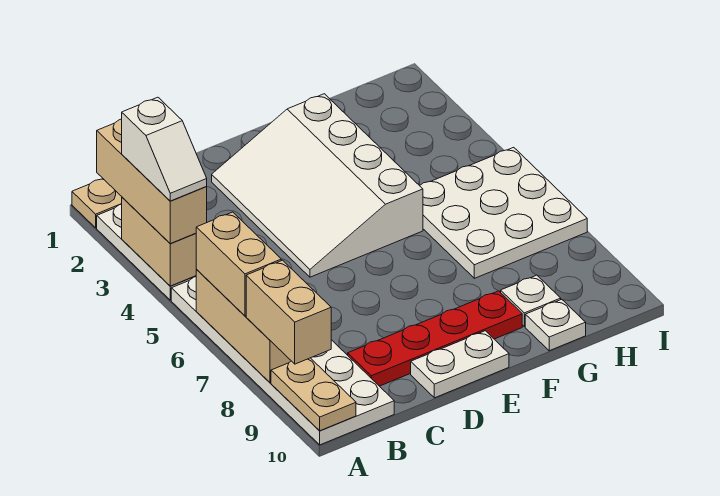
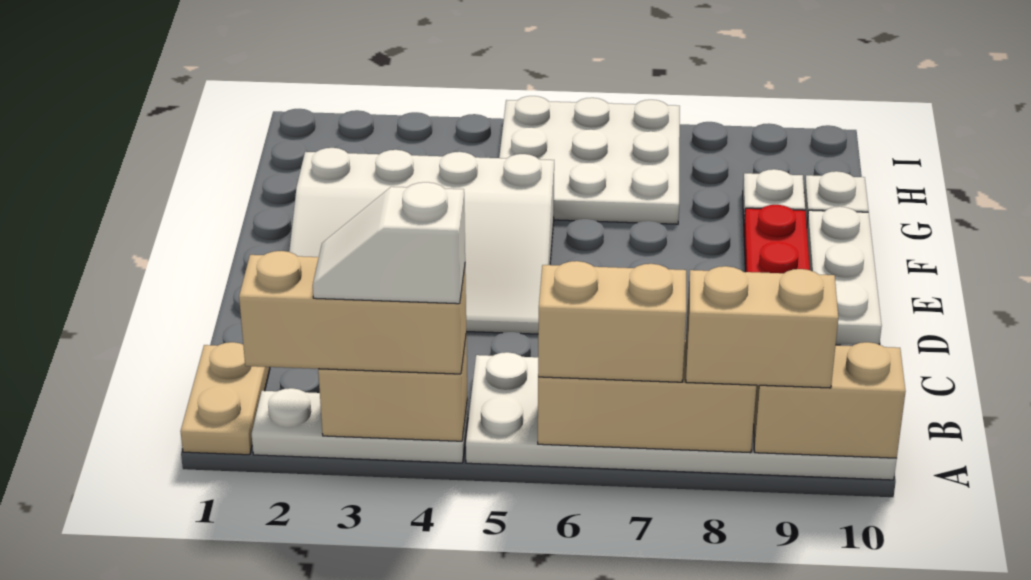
white slope A3:A4 level 4 top 3 -> white slope A3:A4 level 4 top 4
tan plate A9:A10 level 2 -> tan brick A9:A10 level 2
white plate D10:E10 level 1 -> white plate D10:F10 level 1

